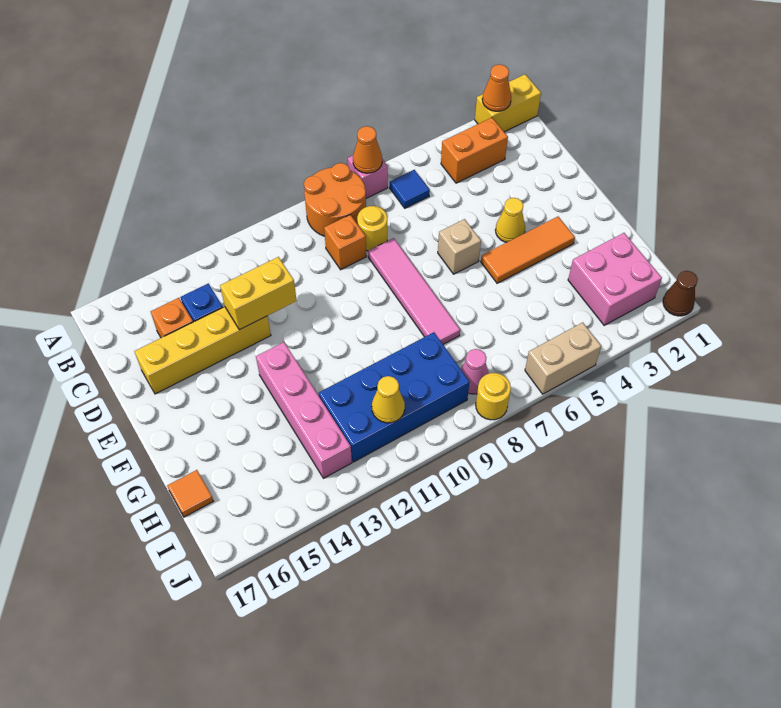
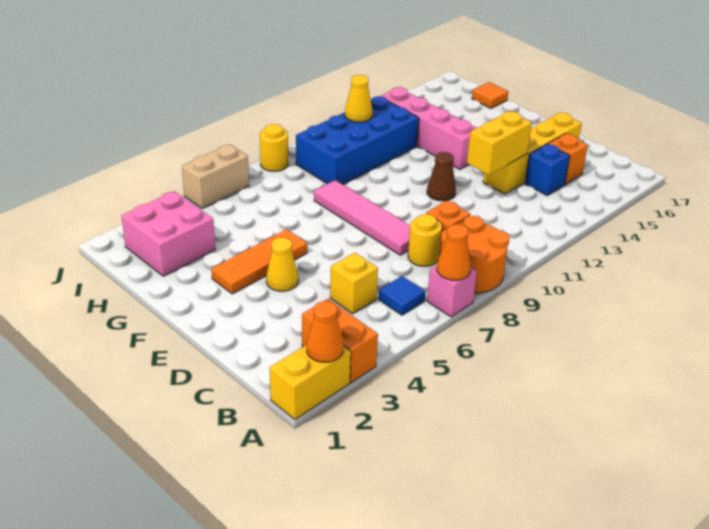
orange brick B3:B4 level 1 -> orange brick A3:B3 level 1
none -> yellow brick C5 level 1
tan brick E6 level 1 -> none
pink cone I8 level 1 -> none
brown cone J1 level 1 -> brown cone E11 level 1

